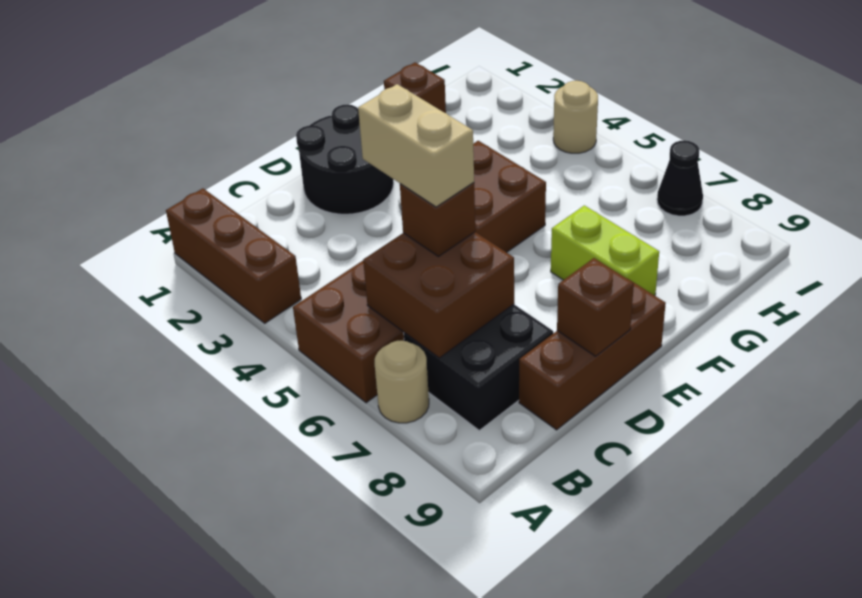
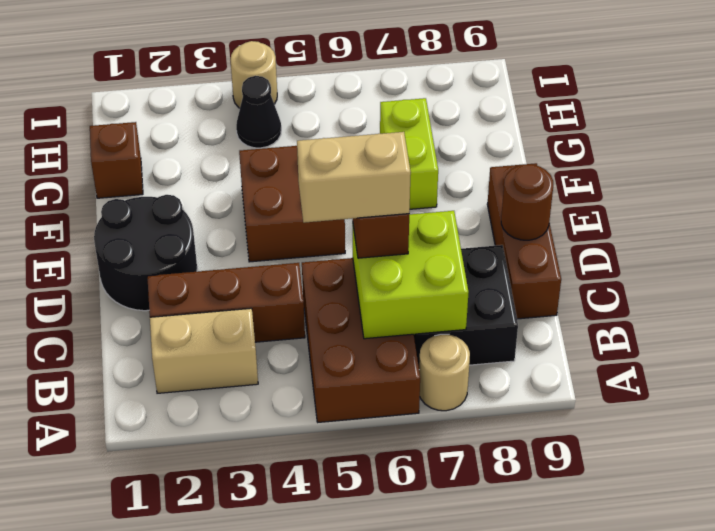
brown brick A1:A3 level 1 -> brown brick C2:C4 level 1
none -> tan brick B2:B3 level 1
brown brick B6:C7 level 2 -> lime brick B6:C7 level 2
brown brick D9 level 2 -> brown round brick D9 level 2
lime brick F7:F8 level 1 -> lime brick F7:G7 level 1
black cone I7 level 1 -> black cone H4 level 1

